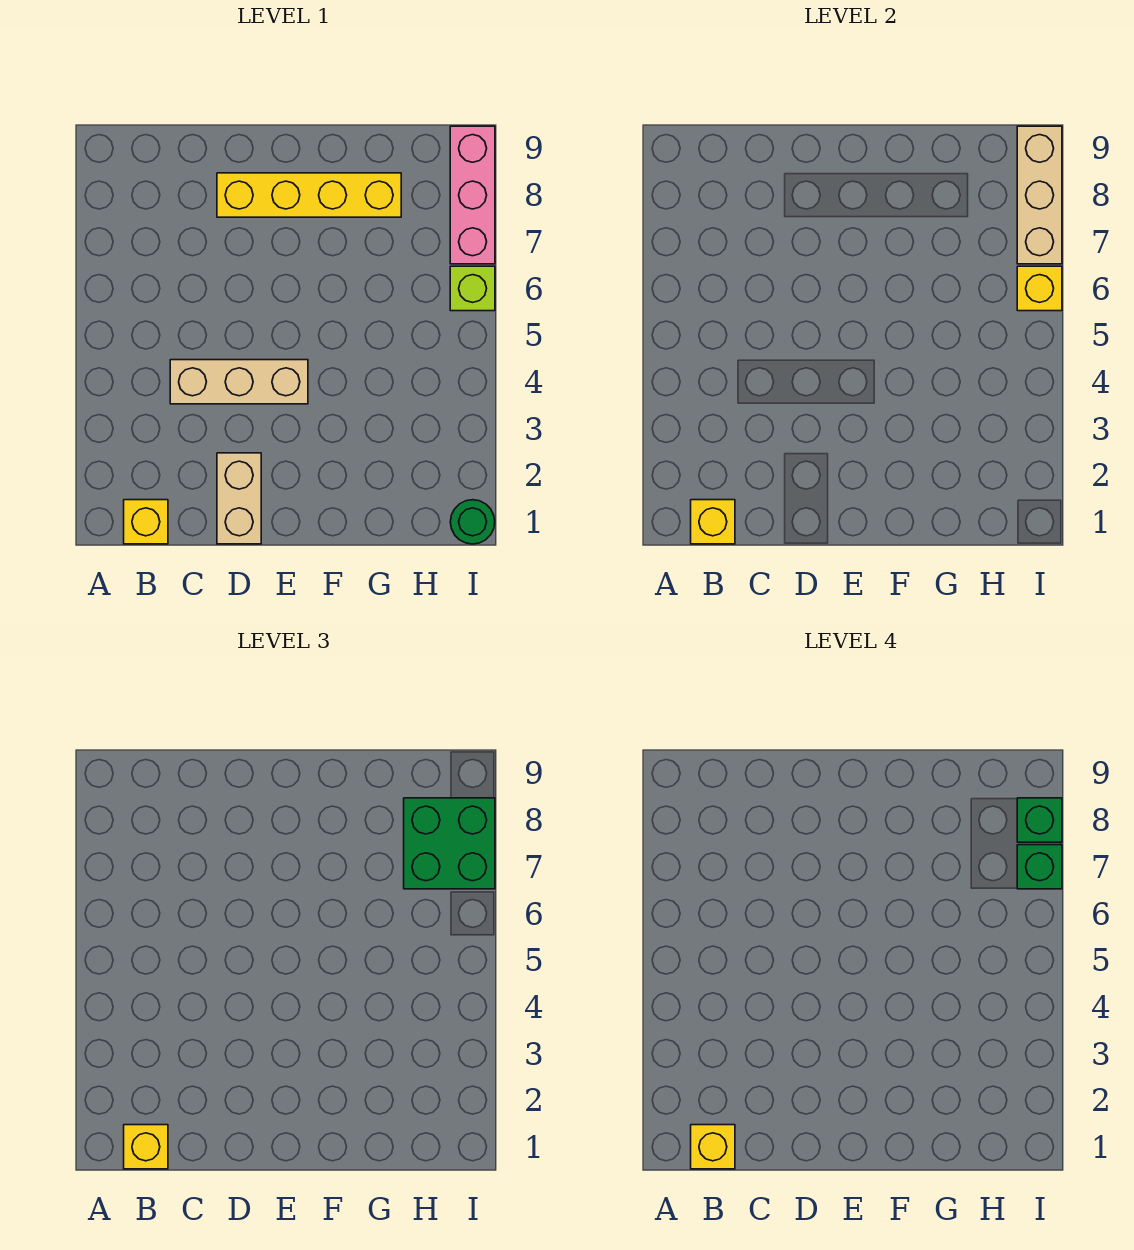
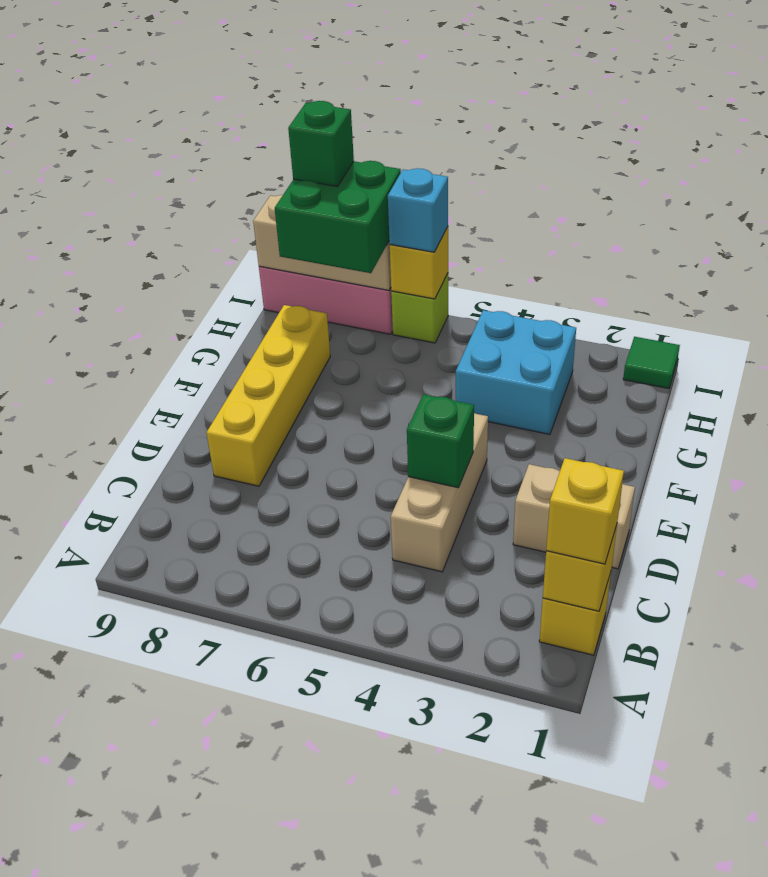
yellow brick B1 level 4 -> none
none -> cyan brick G3:H4 level 1
green round brick I1 level 1 -> green tile I1 level 1
none -> cyan brick I6 level 3
green brick I7 level 4 -> green brick D4 level 2

